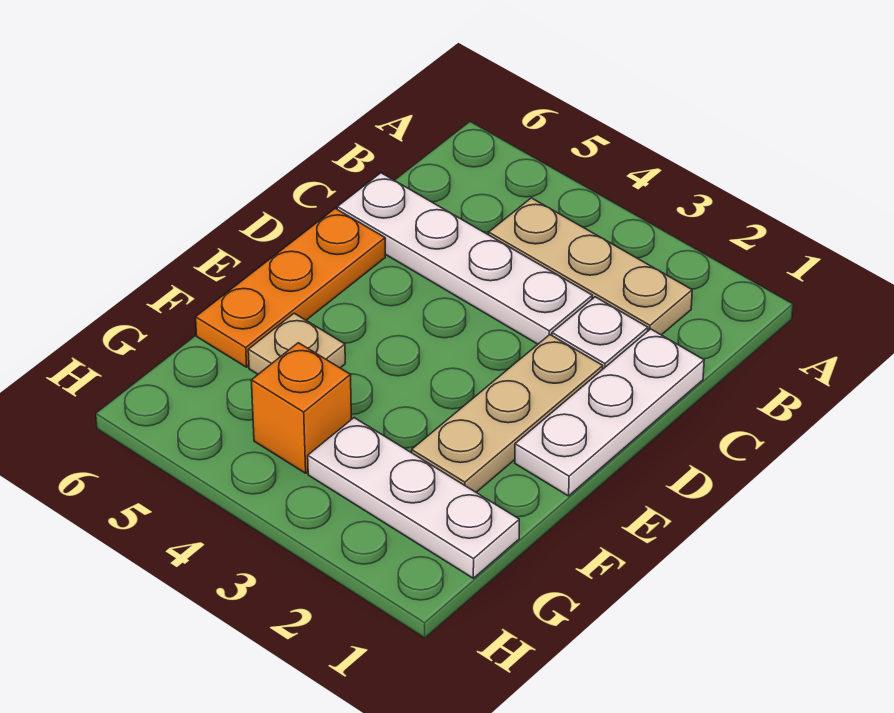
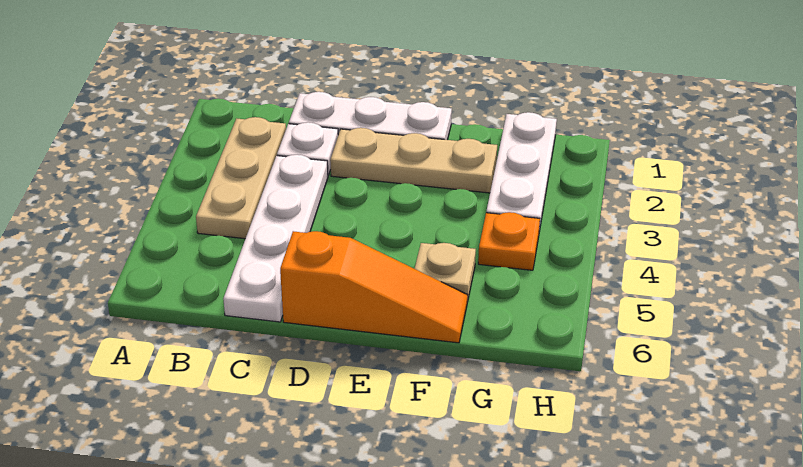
orange plate D6:F6 level 1 -> orange slope D6:F6 level 1 top D
orange brick G4 level 1 -> orange plate G4 level 1

